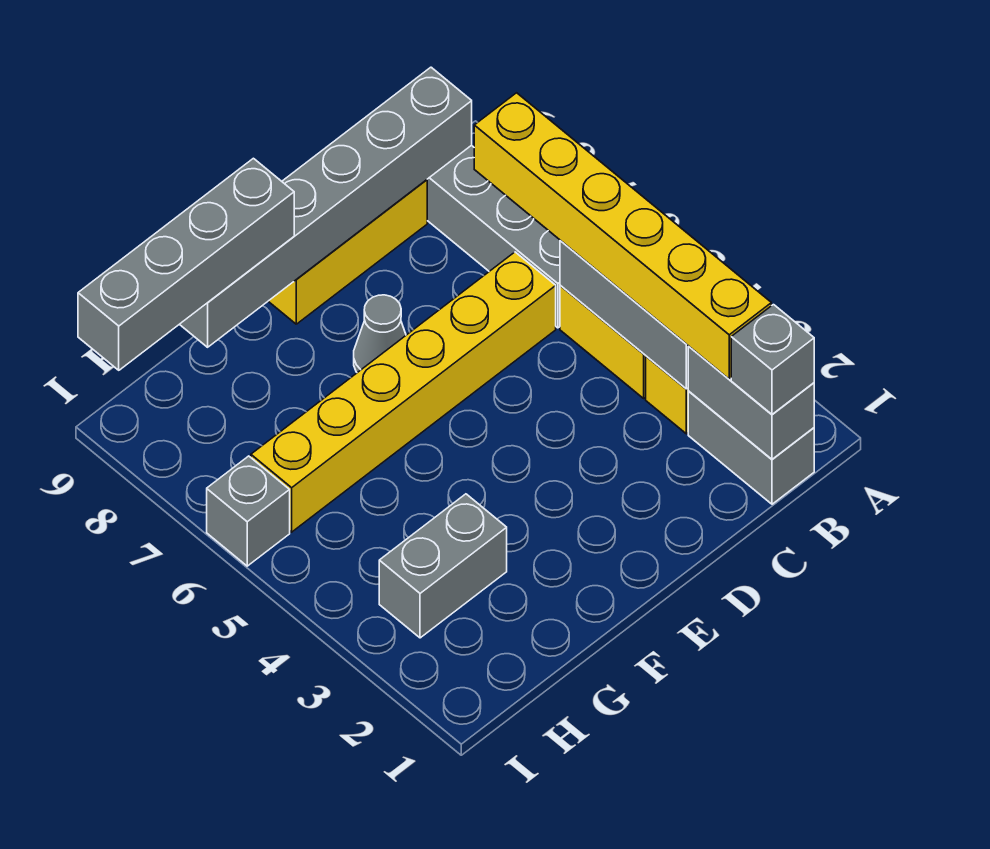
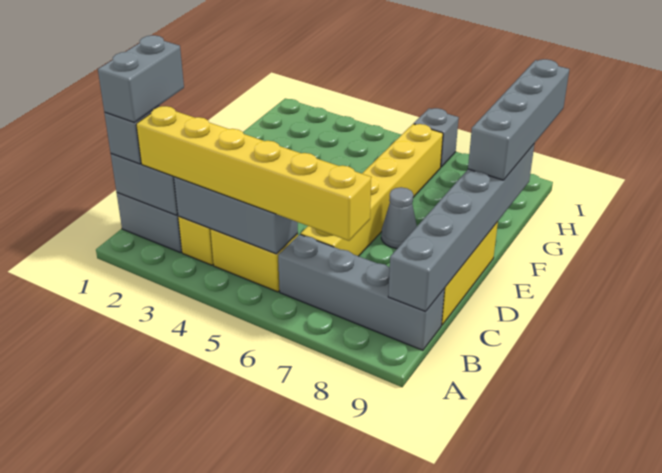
grey brick G3:H3 level 1 -> grey brick B1:C1 level 4

